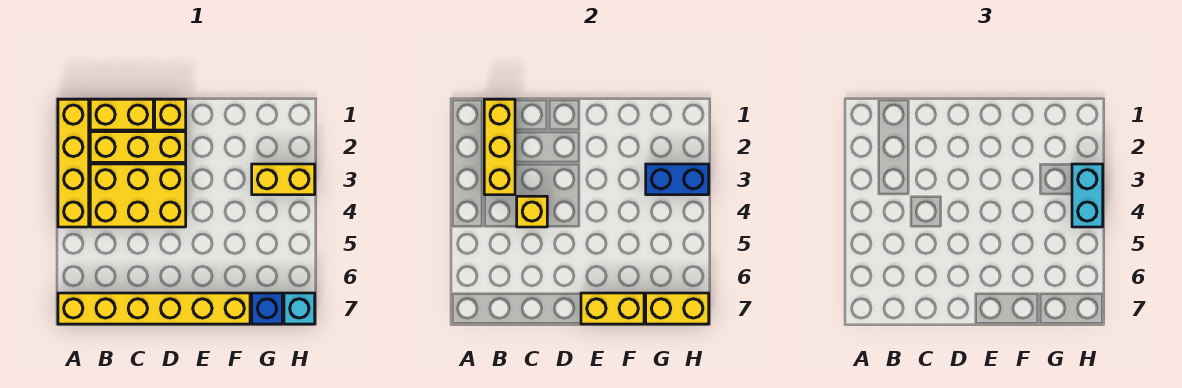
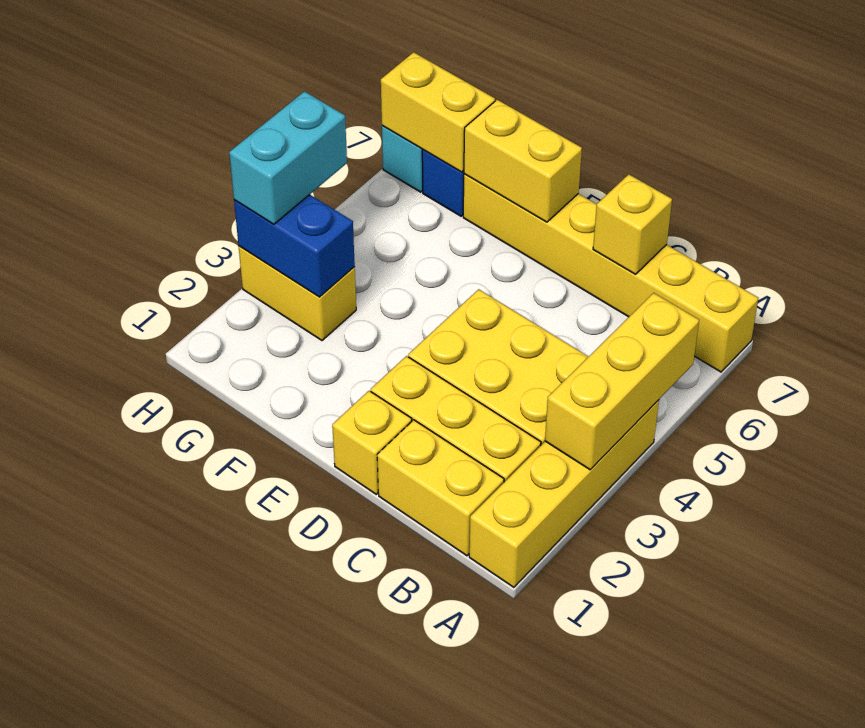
yellow brick B1:B3 level 2 -> yellow brick A3:A5 level 2
yellow brick C4 level 2 -> yellow brick C7 level 2

